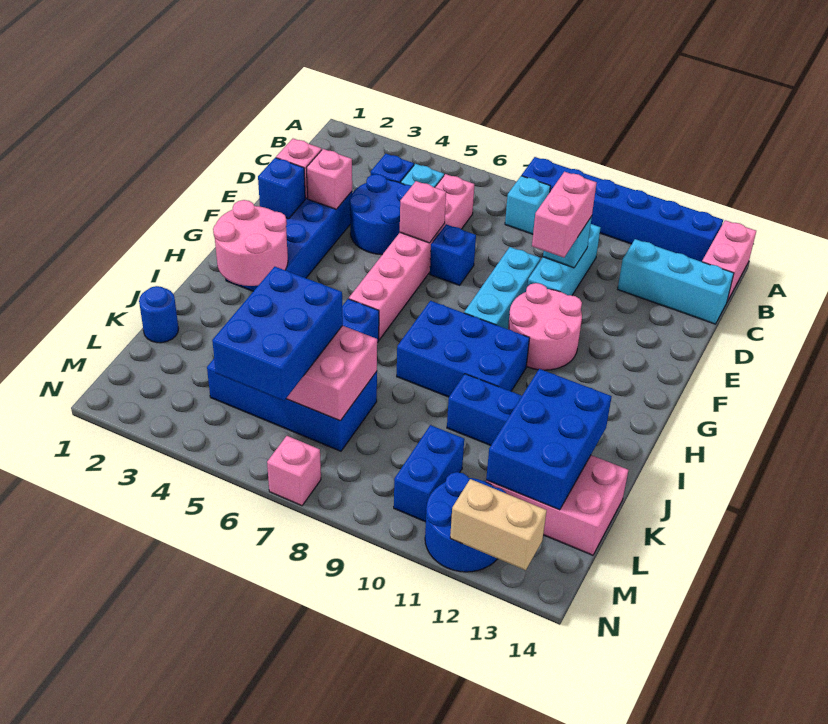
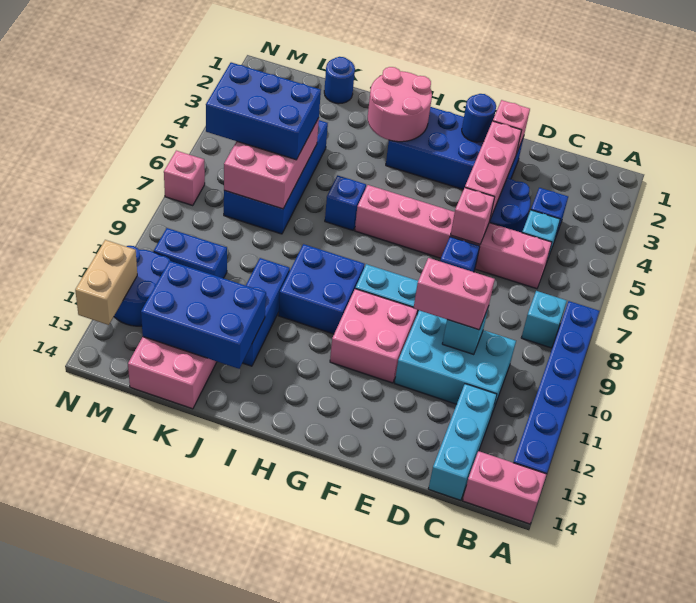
cyan brick C10:E10 level 1 -> cyan brick C10:E11 level 1
pink brick E3 level 2 -> pink brick E3:E5 level 2
blue brick F2 level 2 -> blue round brick F2 level 2
pink round brick F10:G11 level 1 -> pink brick F10:G11 level 1
blue brick H8:I10 level 1 -> blue brick H9:I10 level 1

